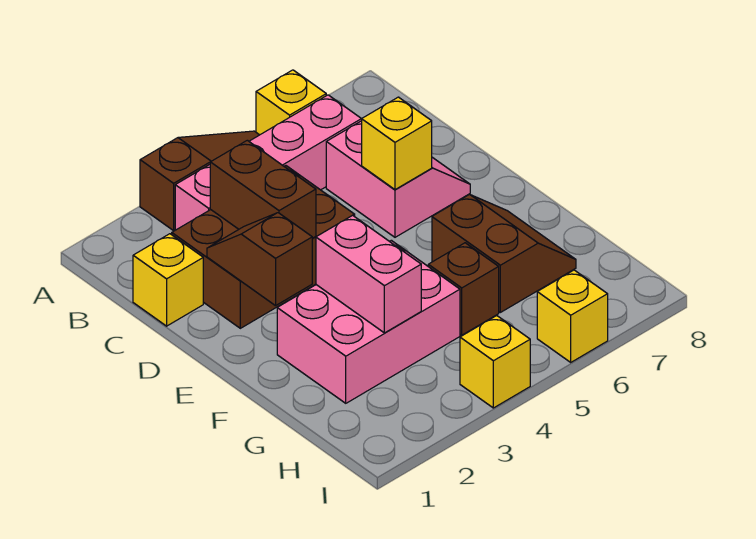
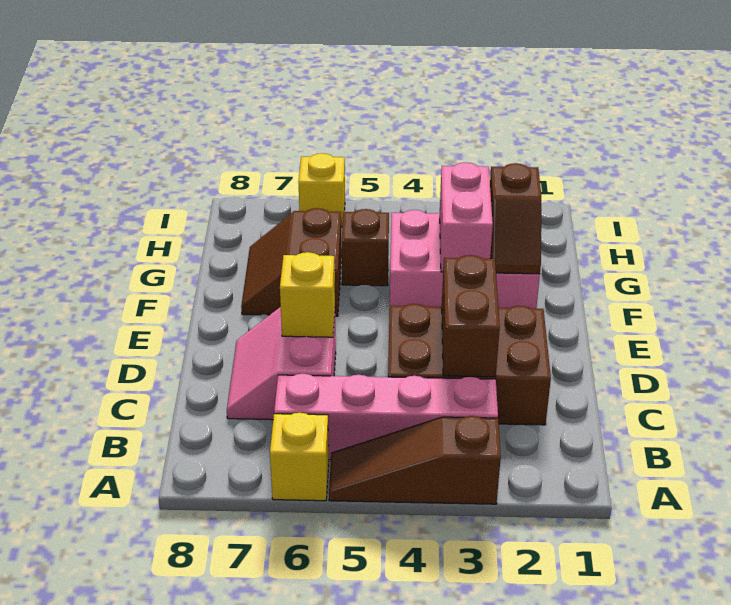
yellow brick C1 level 1 -> none
brown slope D2:E2 level 2 top E -> brown slope F2:G2 level 2 top G
yellow brick I4 level 1 -> none

